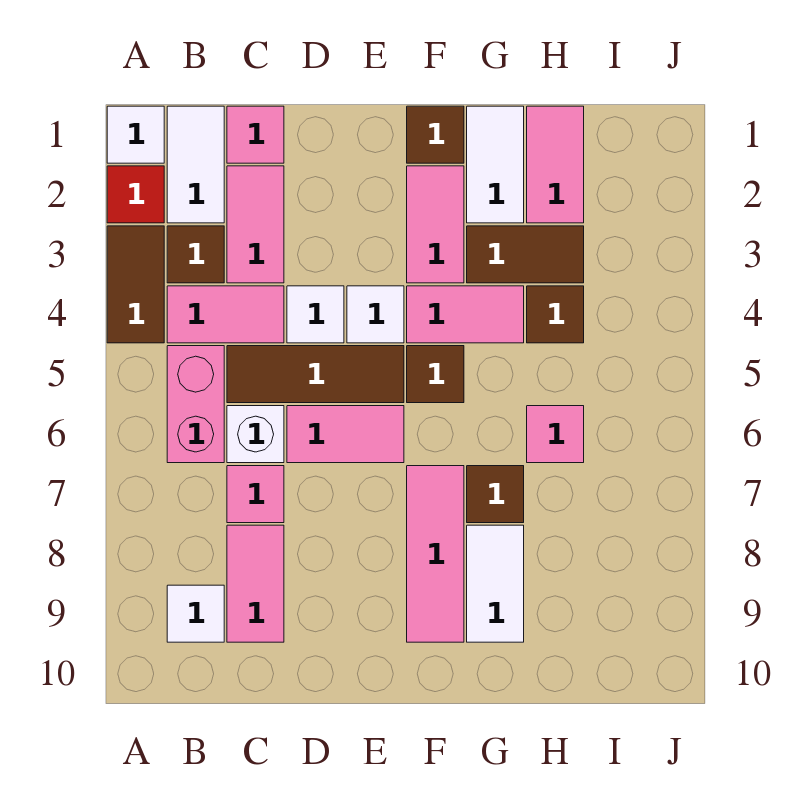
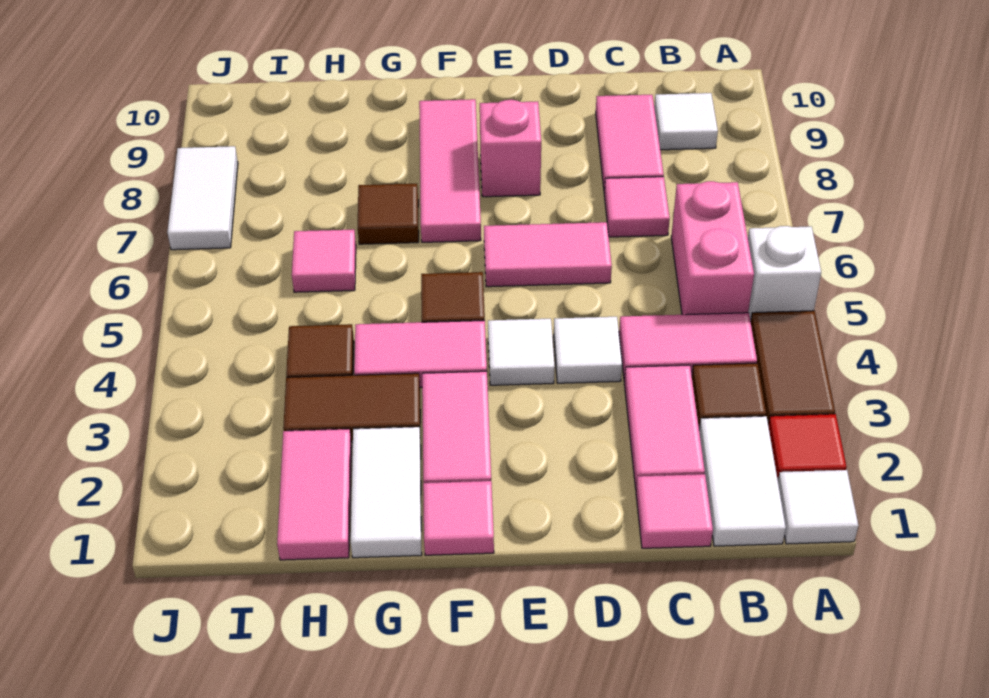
brown tile C5:E5 level 1 -> none
white brick C6 level 1 -> white brick A5 level 1
none -> pink brick E8 level 1
brown tile F1 level 1 -> pink tile F1 level 1
white tile G8:G9 level 1 -> white tile J7:J8 level 1

